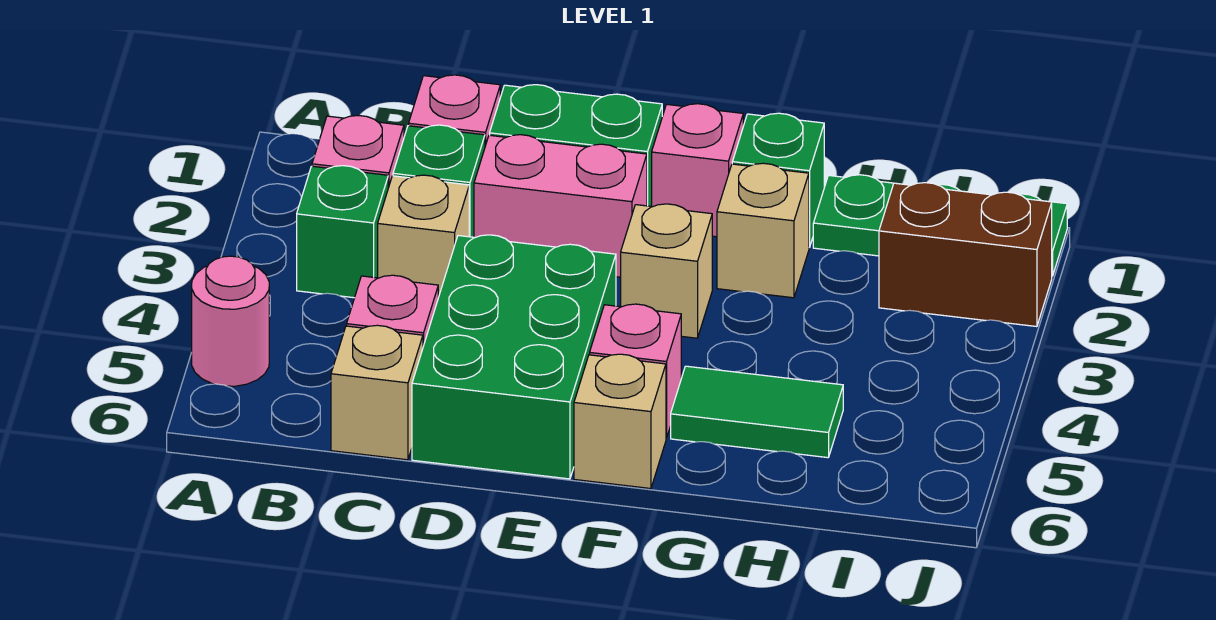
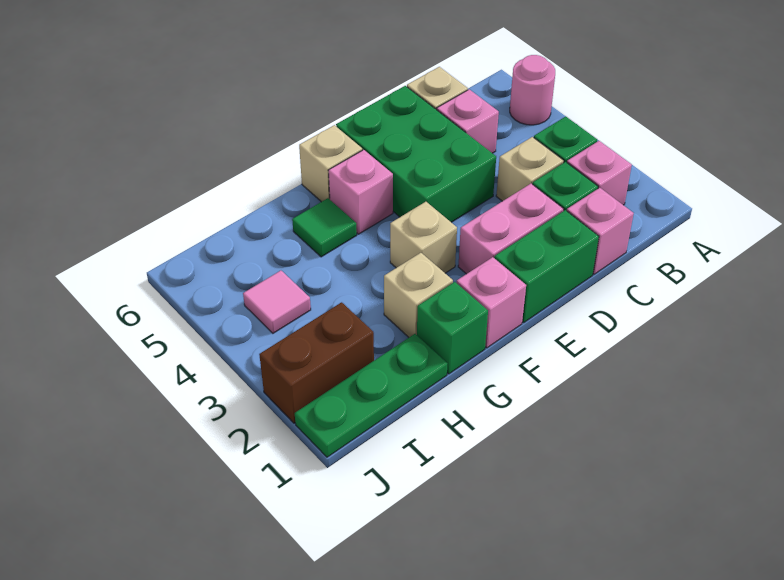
green tile G5:H5 level 1 -> green tile G5 level 1
none -> pink tile I4 level 1

